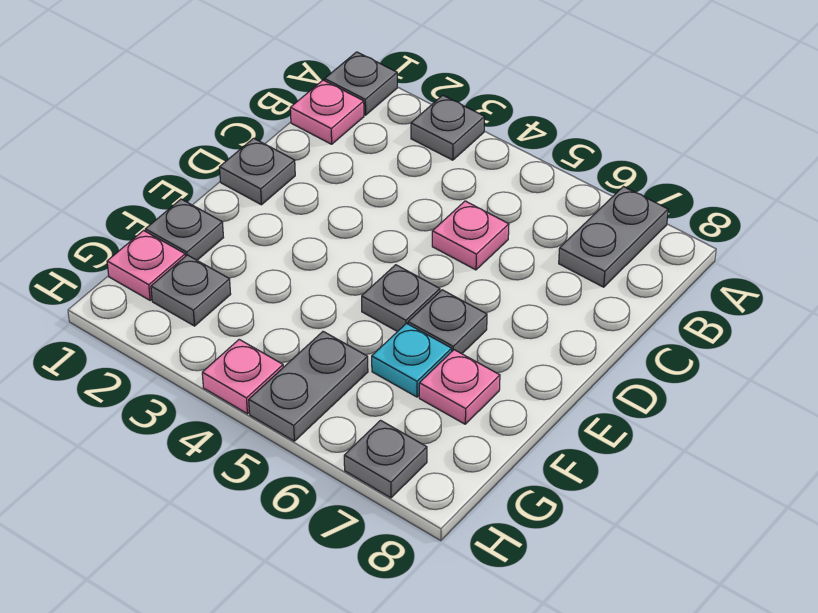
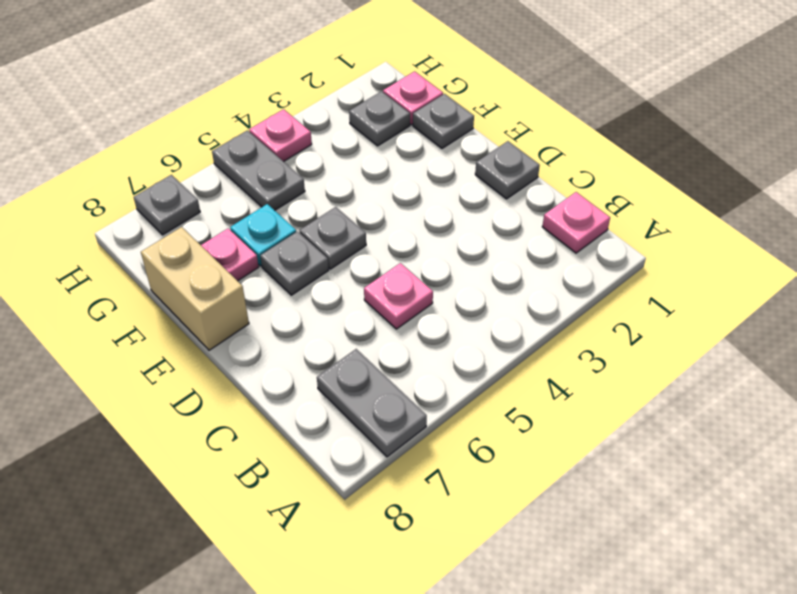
grey plate A1 level 1 -> none
grey plate A3 level 1 -> none
none -> tan brick E8:F8 level 1

